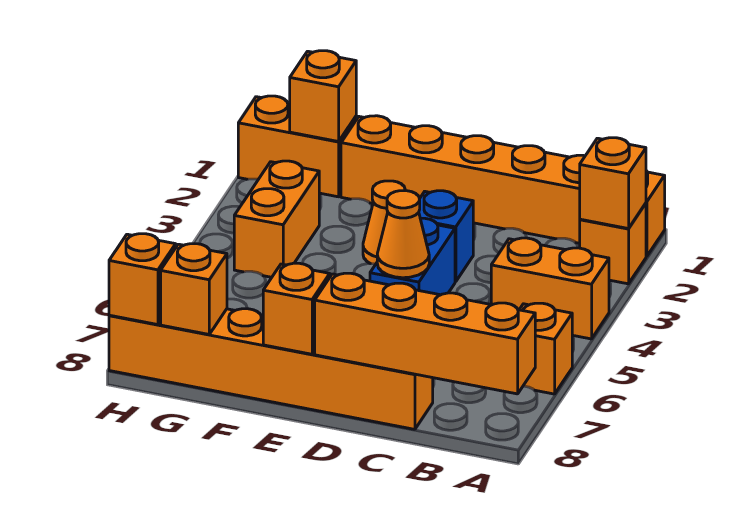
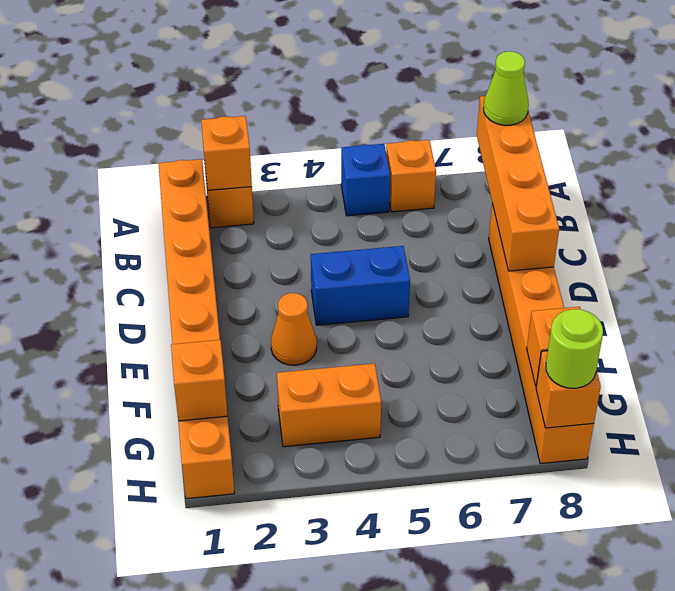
orange brick A4:B4 level 1 -> none
none -> lime cone A8 level 3
blue brick D3 level 1 -> blue brick A5 level 1
orange cone D5 level 2 -> none
orange brick E8 level 2 -> none
none -> lime round brick H8 level 3

